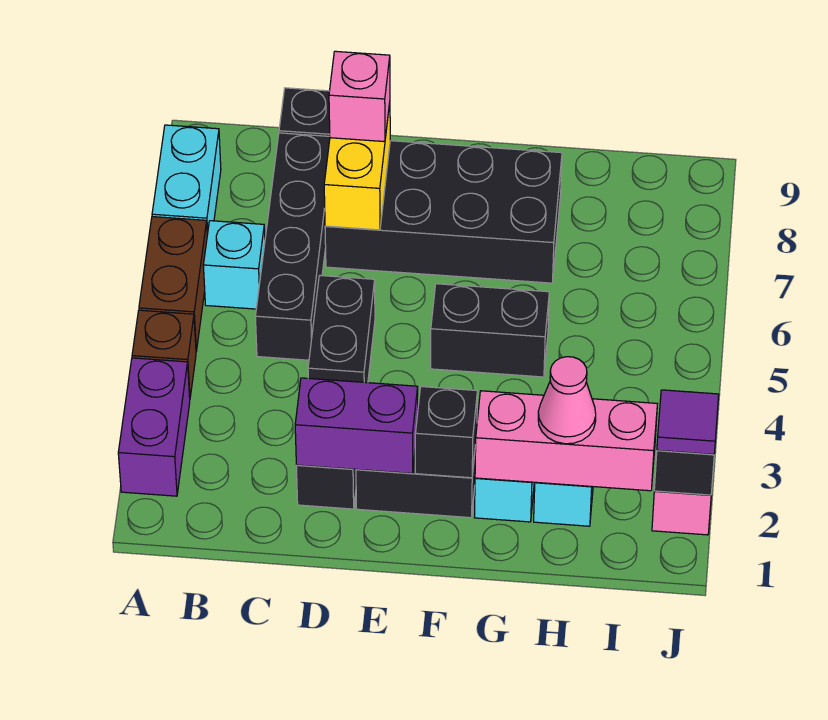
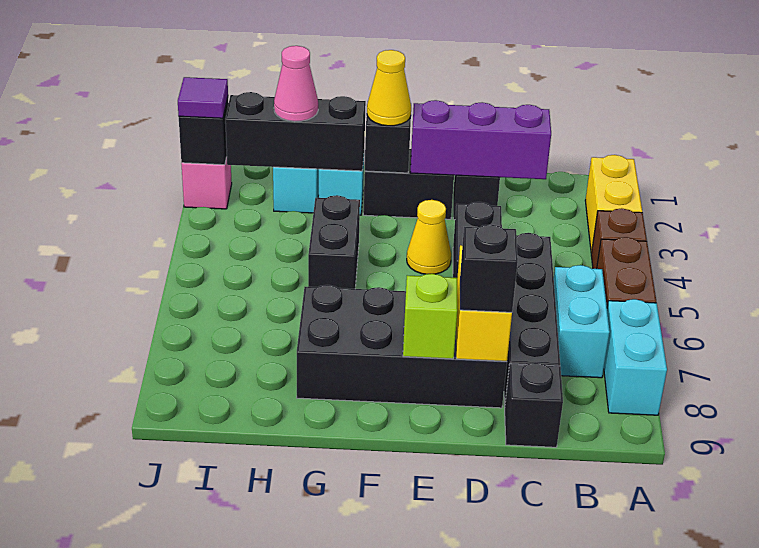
purple brick A2:A3 level 1 -> yellow brick A2:A3 level 1
cyan brick B6 level 1 -> cyan brick B6:B7 level 1
purple brick D2:E2 level 2 -> purple brick C2:E2 level 2
pink brick D8 level 3 -> black brick D8 level 3
none -> yellow cone E4 level 1
none -> lime brick E8 level 2
none -> yellow cone F2 level 3
black brick F5:G5 level 1 -> black brick G4:G5 level 1
pink brick G2:I2 level 2 -> black brick G2:I2 level 2

